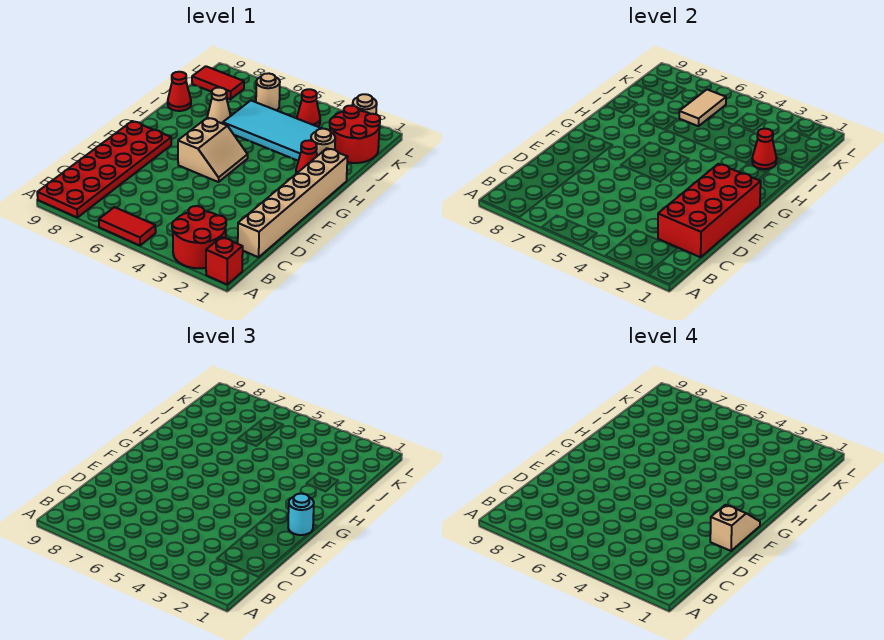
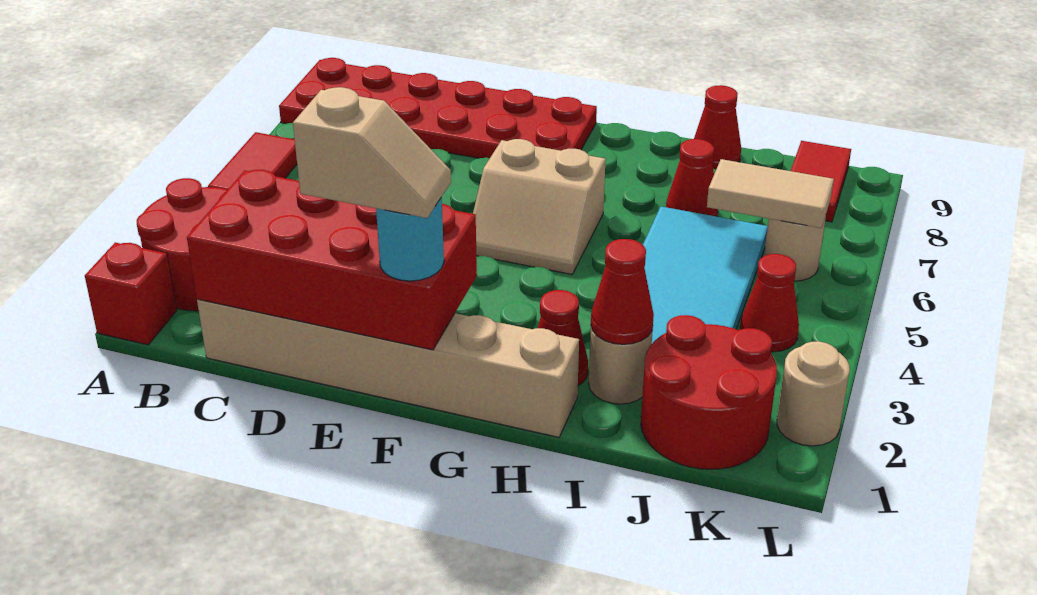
tan cone I7 level 1 -> red cone I7 level 1

